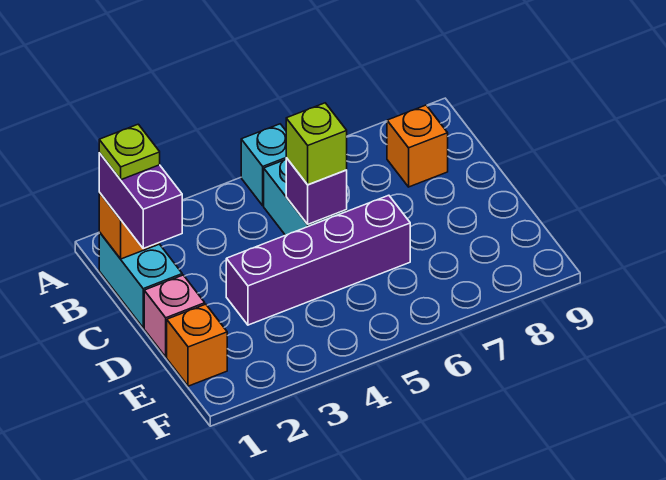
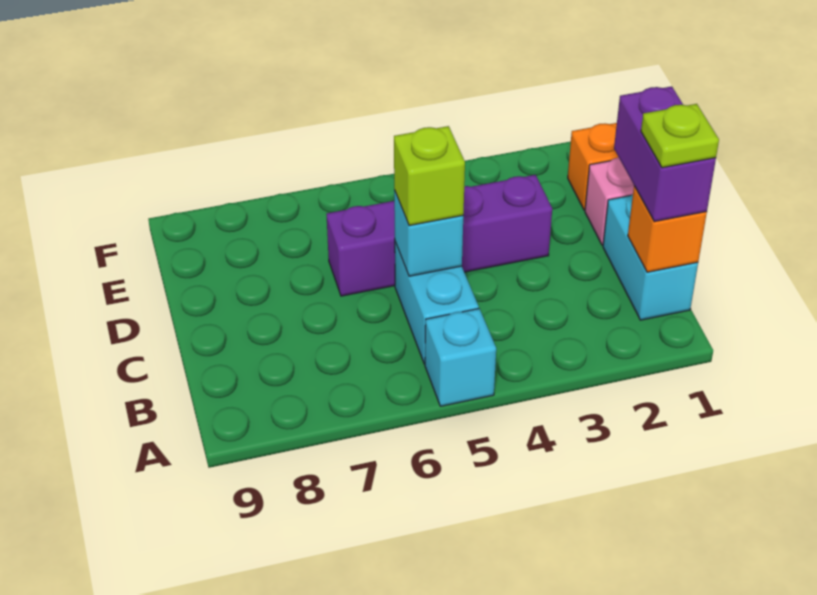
orange brick B8 level 1 -> none
purple brick C5 level 2 -> cyan brick C5 level 2

